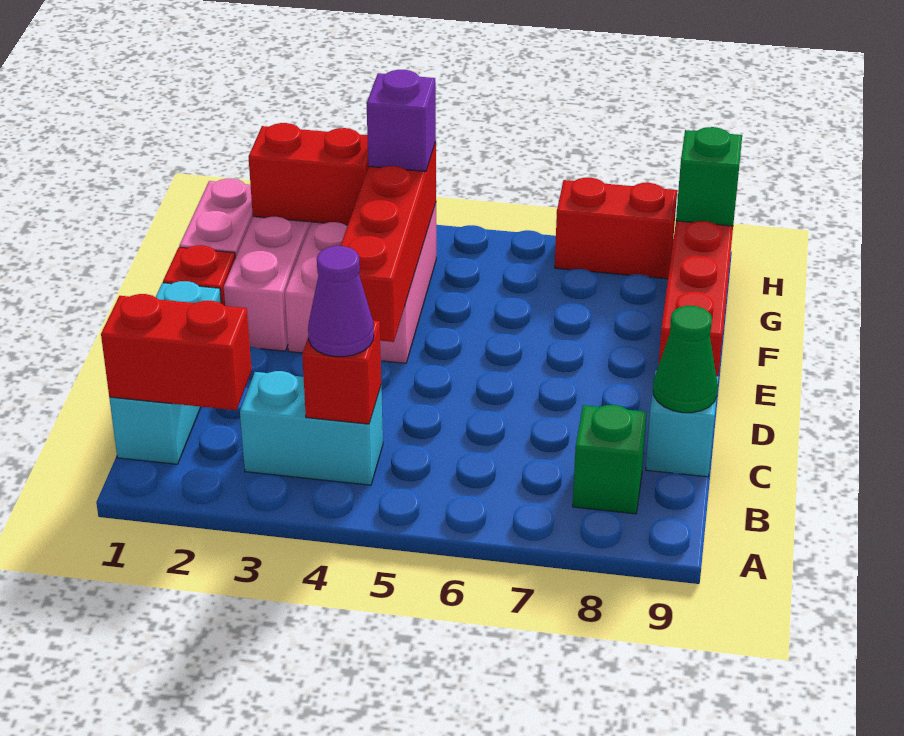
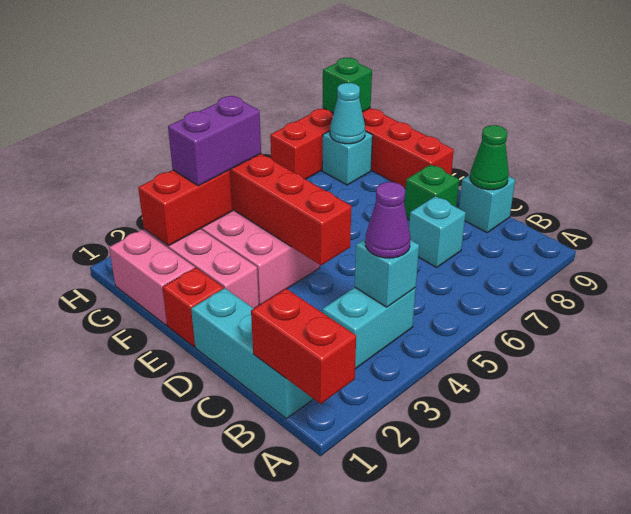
red brick B1:B2 level 2 -> red brick A1:B1 level 2
red brick B4 level 2 -> cyan brick B4 level 2
green brick B8 level 1 -> green brick D8 level 1
none -> cyan brick C7 level 1
purple brick G4 level 3 -> purple brick G3:G4 level 3
none -> cyan brick G8 level 1
none -> cyan cone G8 level 2

